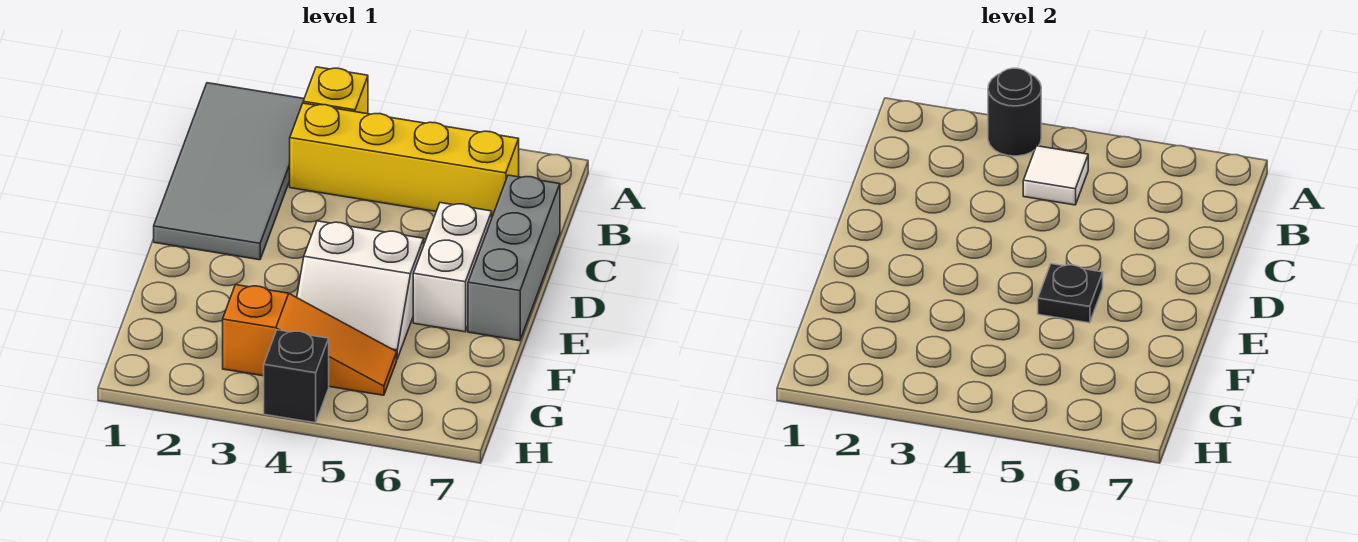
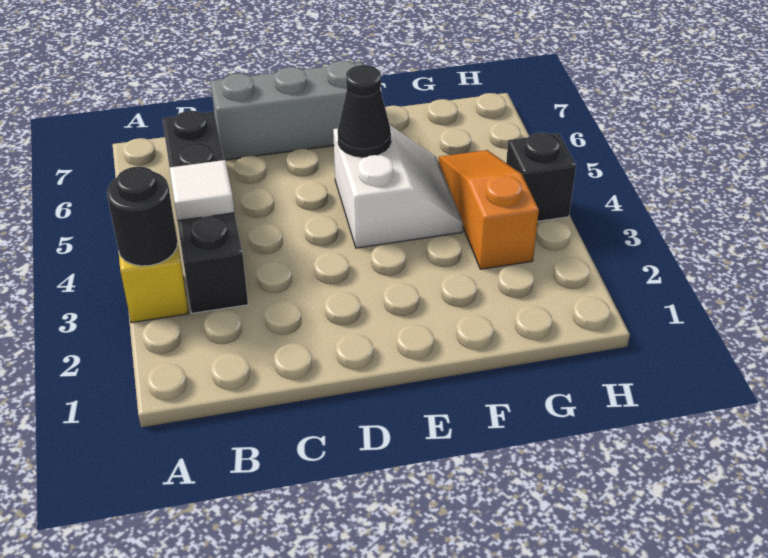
grey tile A1:D2 level 1 -> none
yellow brick B3:B6 level 1 -> black brick B3:B6 level 1
white brick D6:E6 level 1 -> none
black plate E5 level 2 -> black cone E5 level 2

